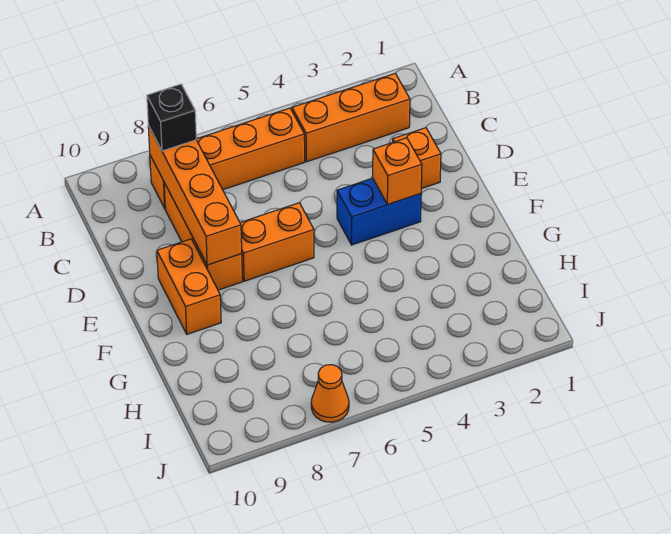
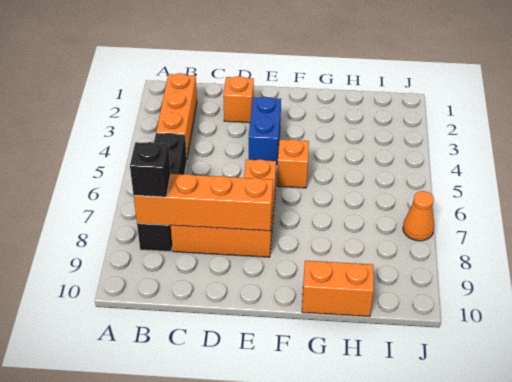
orange brick B5:B8 level 1 -> black brick B5:B8 level 1
orange brick E3 level 2 -> orange brick F5 level 1
orange brick E9:F9 level 1 -> orange brick G10:H10 level 1

